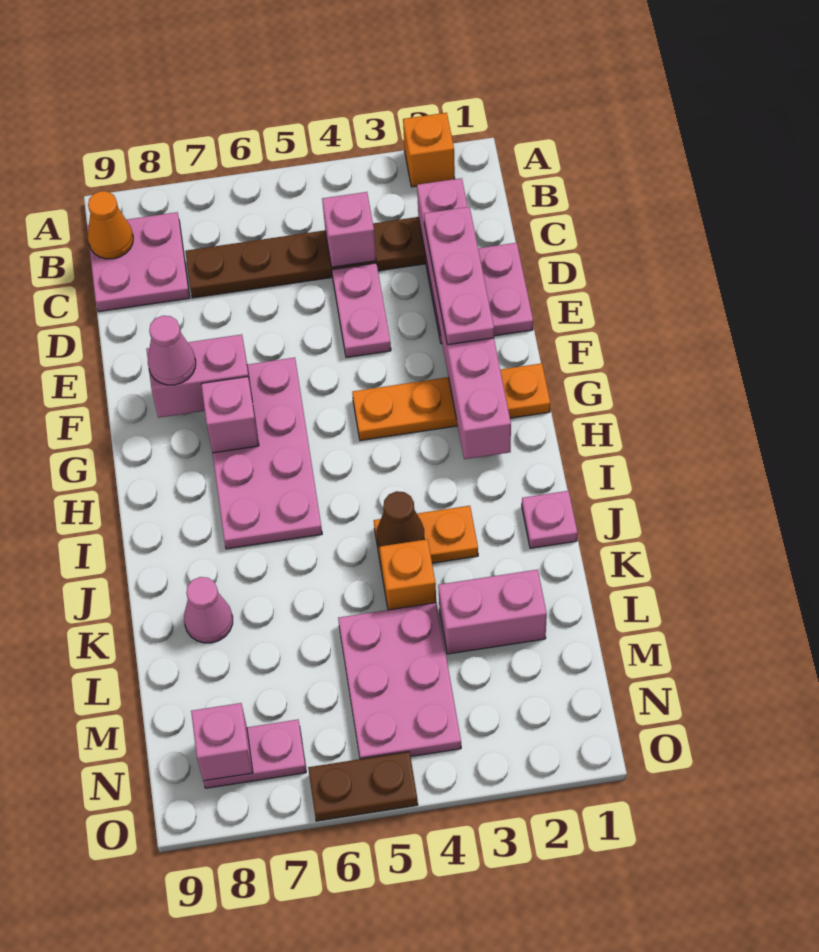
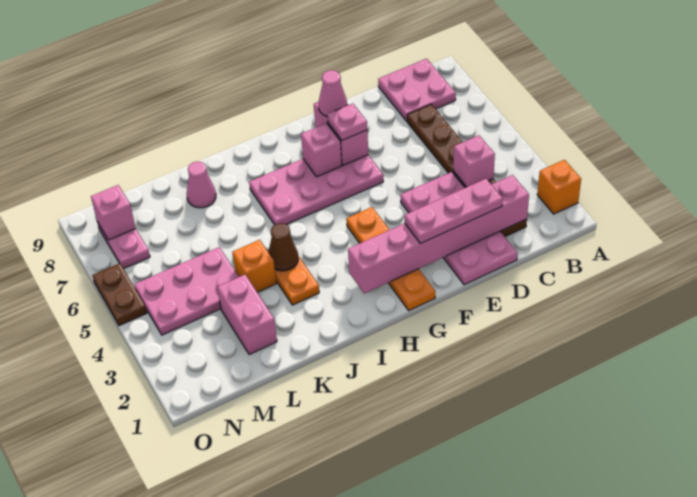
orange cone B9 level 2 -> none
pink plate J1 level 1 -> pink plate F7 level 3

